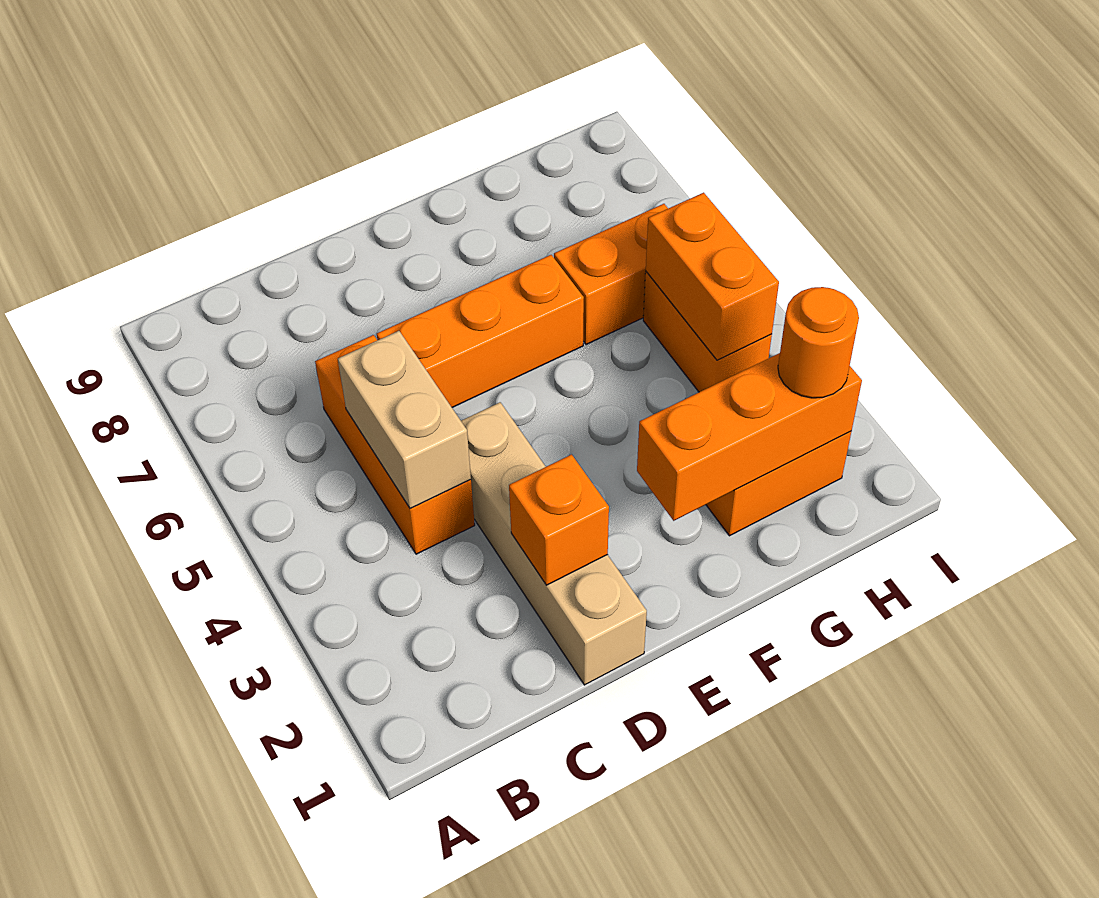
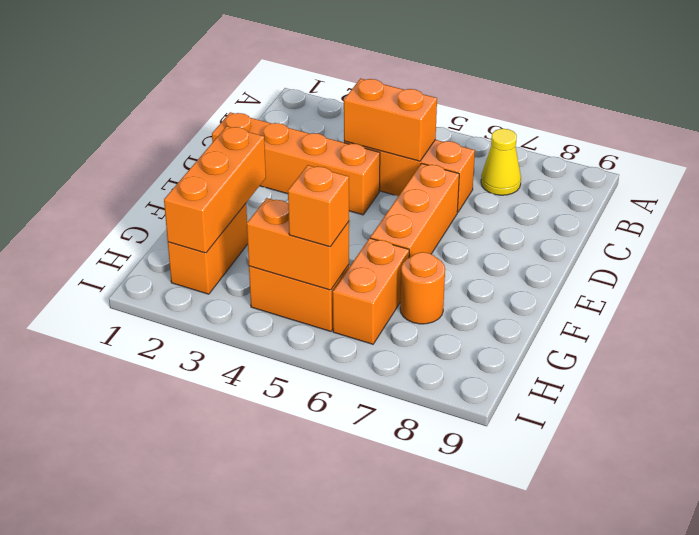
none -> yellow cone B7 level 1
tan brick C4:C5 level 2 -> orange brick C4:C5 level 2
tan brick D1:D4 level 1 -> orange brick D1:D4 level 1
orange brick D2 level 2 -> orange brick H5 level 3
orange round brick H2 level 3 -> orange round brick G7 level 1

